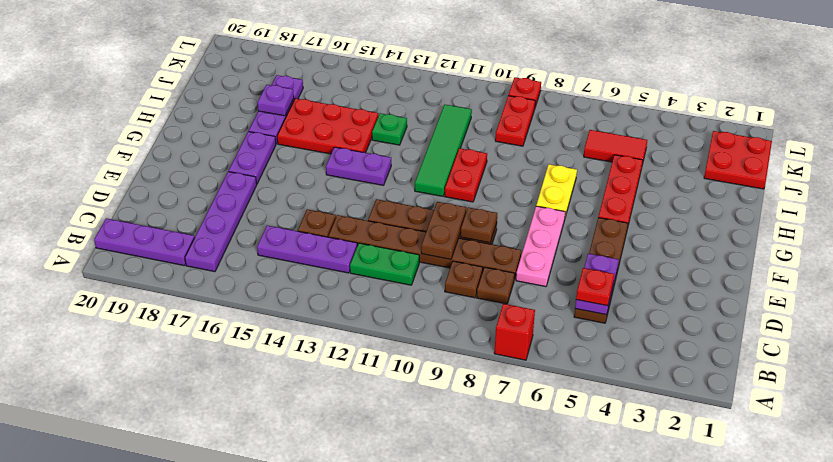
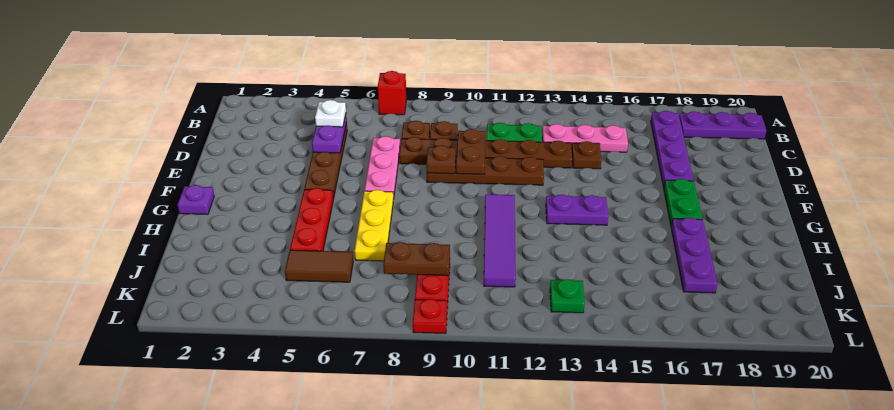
red plate C5 level 3 -> white plate C5 level 3
purple plate C13:C15 level 1 -> pink plate C13:C15 level 1
purple plate F17:G17 level 1 -> green plate F17:G17 level 1
yellow plate G7:H7 level 1 -> yellow plate G7:I7 level 1
red plate G10:H10 level 1 -> none
green tile G11:J11 level 1 -> purple tile G11:J11 level 1
red plate H14:I16 level 1 -> none
green plate I13 level 1 -> green plate K13 level 1
purple plate I17 level 2 -> purple plate G1 level 1
red plate J1:K2 level 1 -> none
red tile J5:J6 level 1 -> brown tile J5:J6 level 1
none -> brown plate J8:J9 level 2

